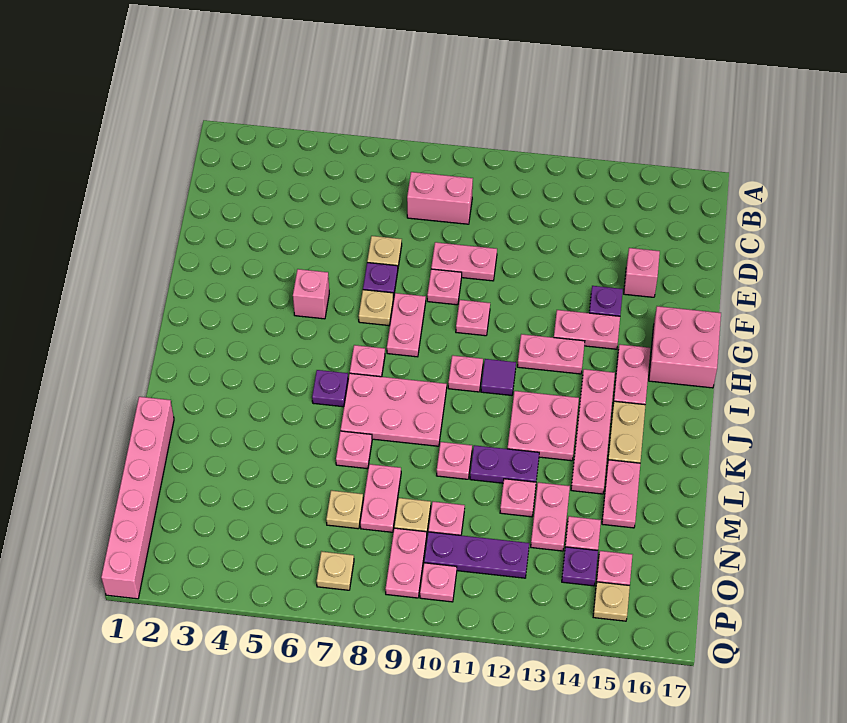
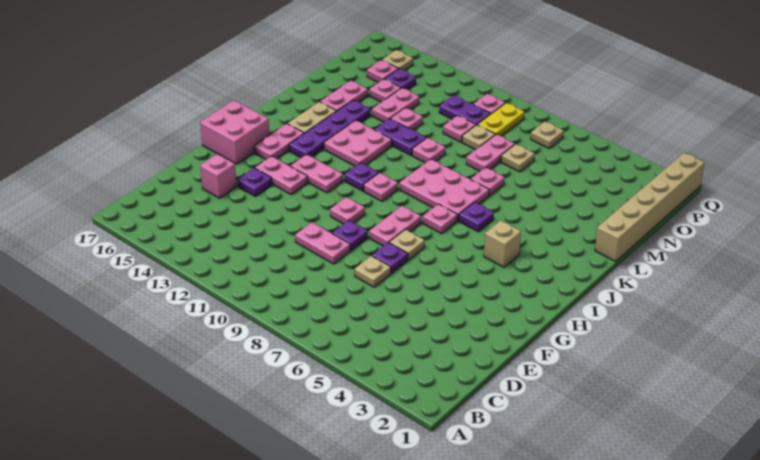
pink brick C8:C9 level 1 -> none
pink plate F9 level 1 -> purple plate F9 level 1
pink brick G5 level 1 -> none
none -> tan brick I4 level 1
purple tile I11 level 1 -> purple plate I11 level 1
pink plate I14:L14 level 1 -> purple plate I14:L14 level 1
pink brick L1:Q1 level 1 -> tan brick L1:Q1 level 1
pink plate O9:P9 level 1 -> yellow plate O9:P9 level 1
purple plate O10:O12 level 1 -> purple plate O10:O11 level 1

